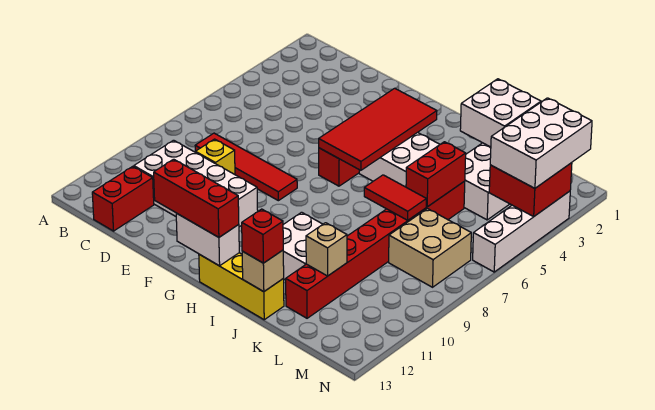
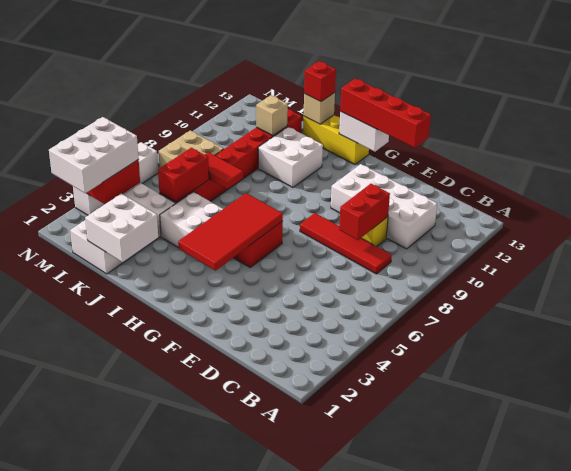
red brick C12:C13 level 1 -> red brick D8:D9 level 2
red brick F13:H13 level 3 -> red brick E13:H13 level 3

